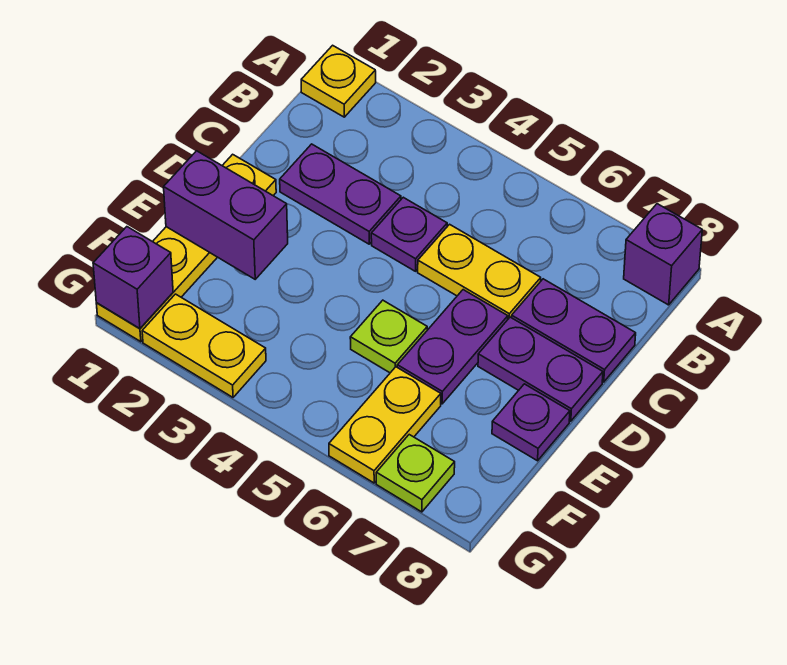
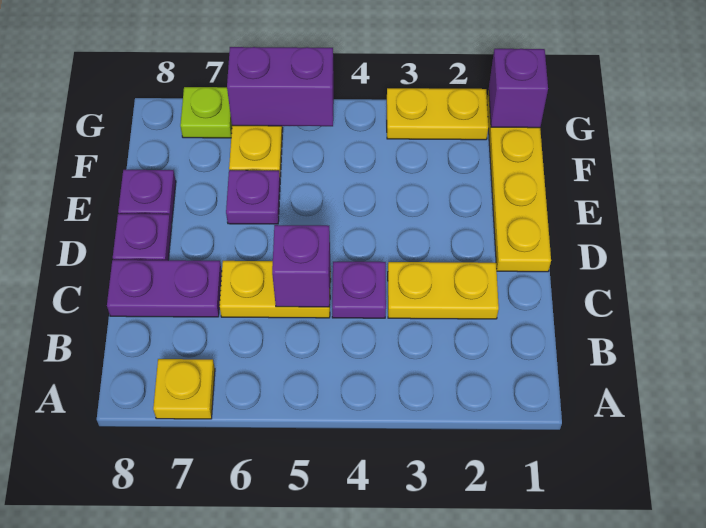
yellow plate A1 level 1 -> yellow plate A7 level 1
purple brick A8 level 1 -> purple brick C5 level 2
purple plate C2:C3 level 1 -> yellow plate C2:C3 level 1
purple plate D6:E6 level 1 -> purple plate E6 level 1
purple plate D7:D8 level 1 -> purple plate D8 level 1
purple brick E1:E2 level 2 -> purple brick G5:G6 level 2
lime plate E5 level 1 -> none

